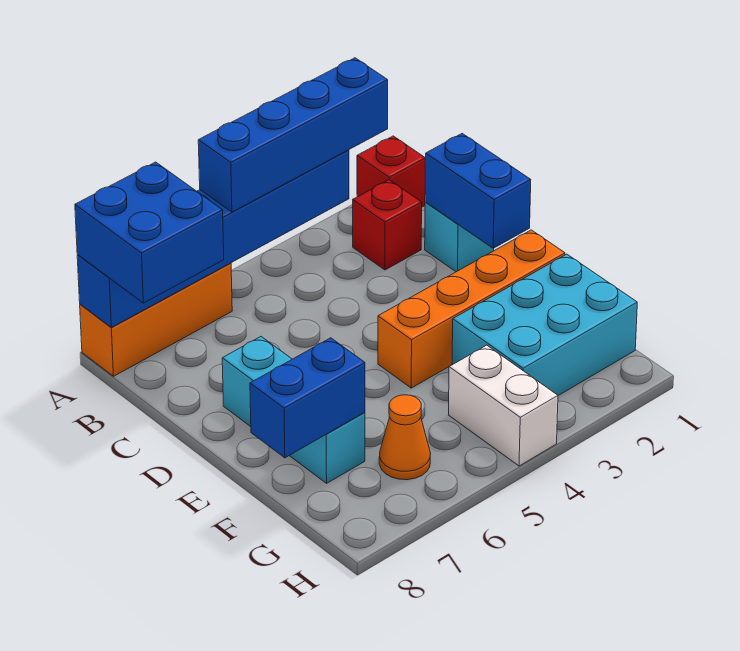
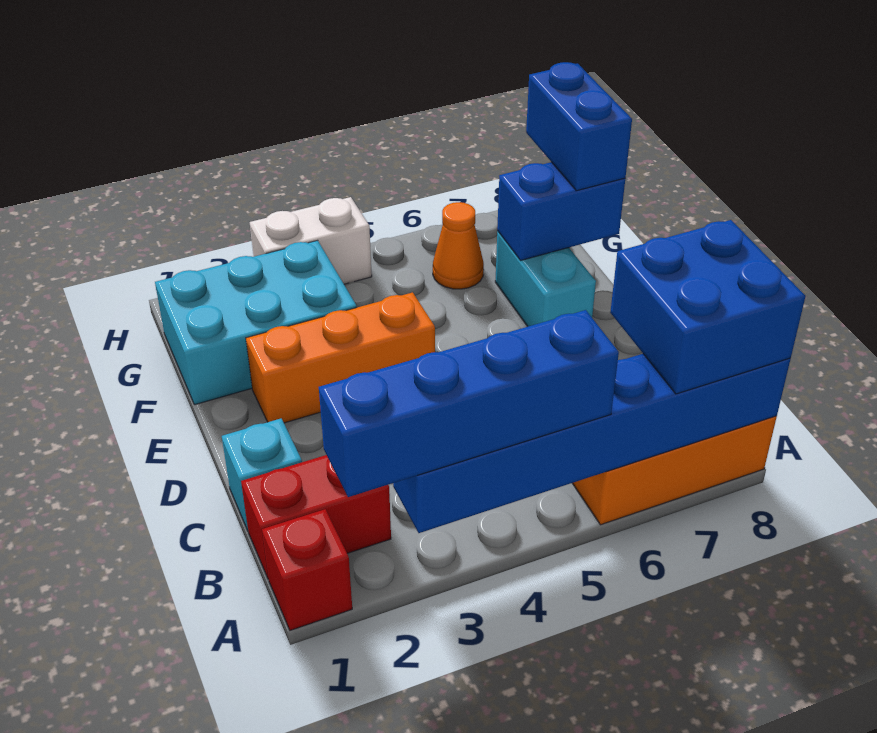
red brick B2 level 1 -> red brick B1:B2 level 1
blue brick C1:D1 level 2 -> blue brick F8:G8 level 3
cyan brick D7:F7 level 1 -> cyan brick E7:F7 level 1
orange brick E1:E4 level 1 -> orange brick E2:E4 level 1
white brick G4:H4 level 1 -> white brick H3:H4 level 1

